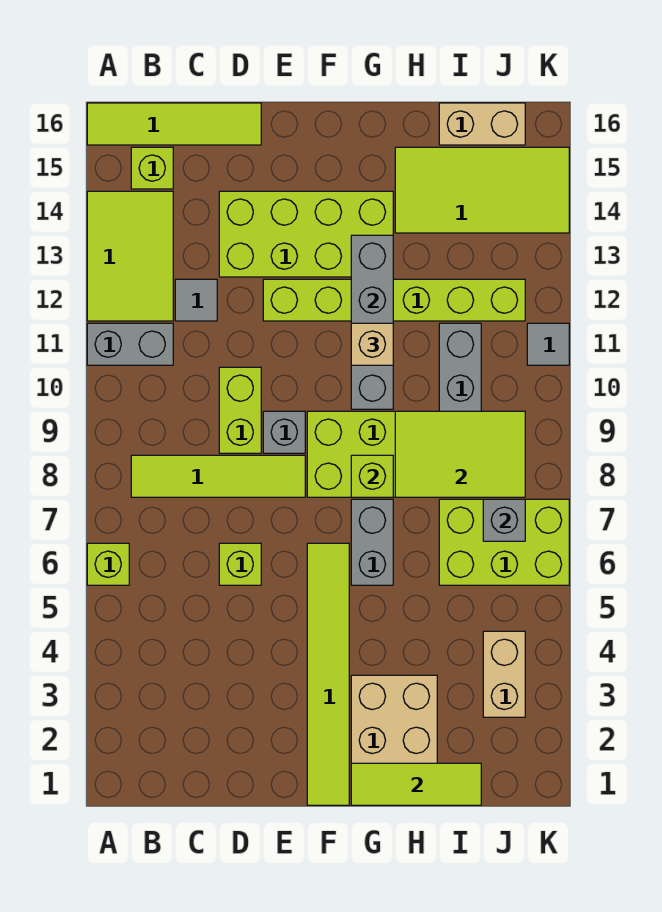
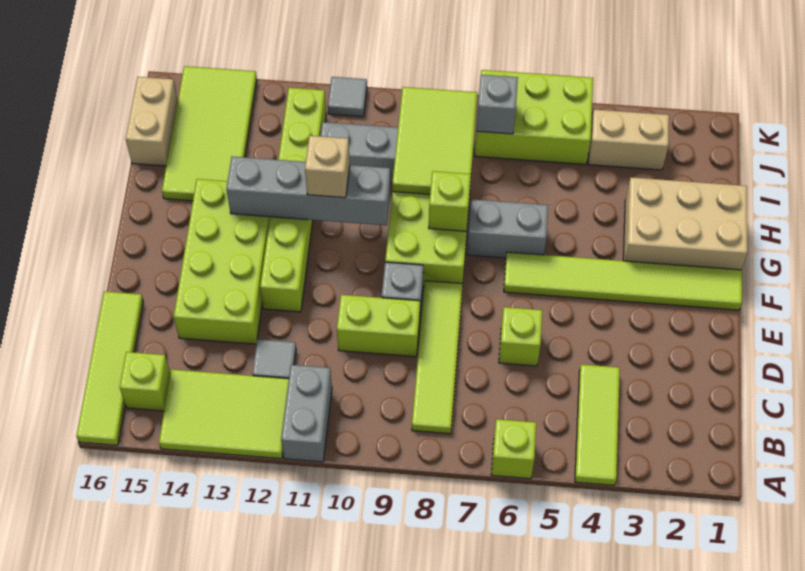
lime tile G1:I1 level 2 -> lime tile A4:C4 level 1
lime brick I6:K7 level 1 -> lime brick J5:K7 level 1

